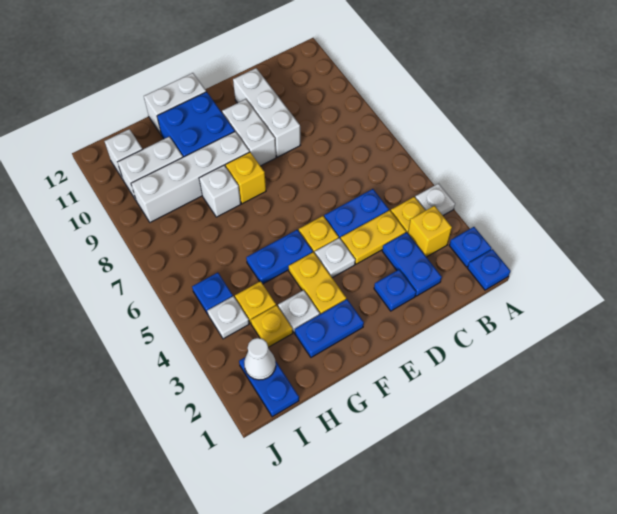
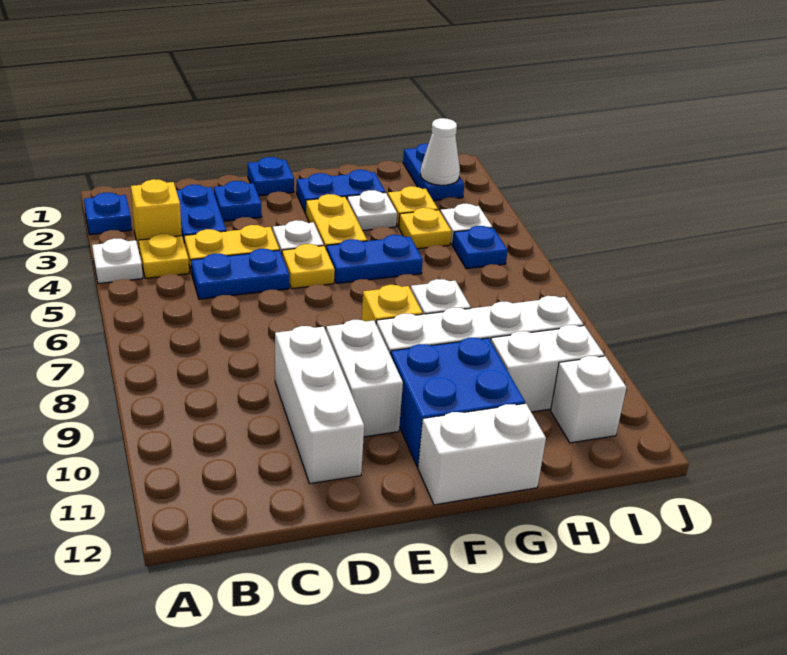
blue plate A1 level 1 -> blue plate E1 level 1

